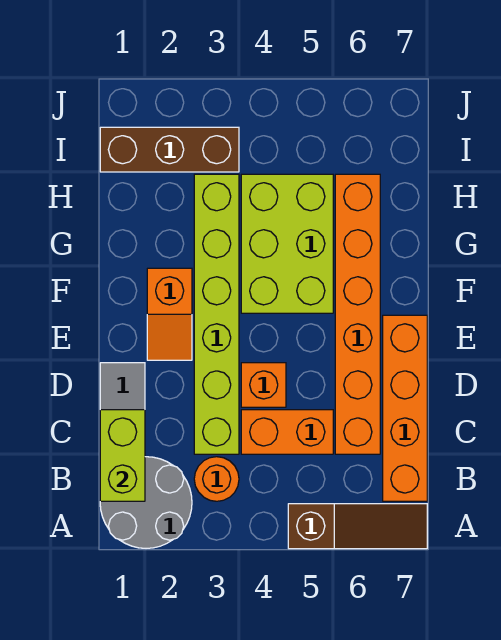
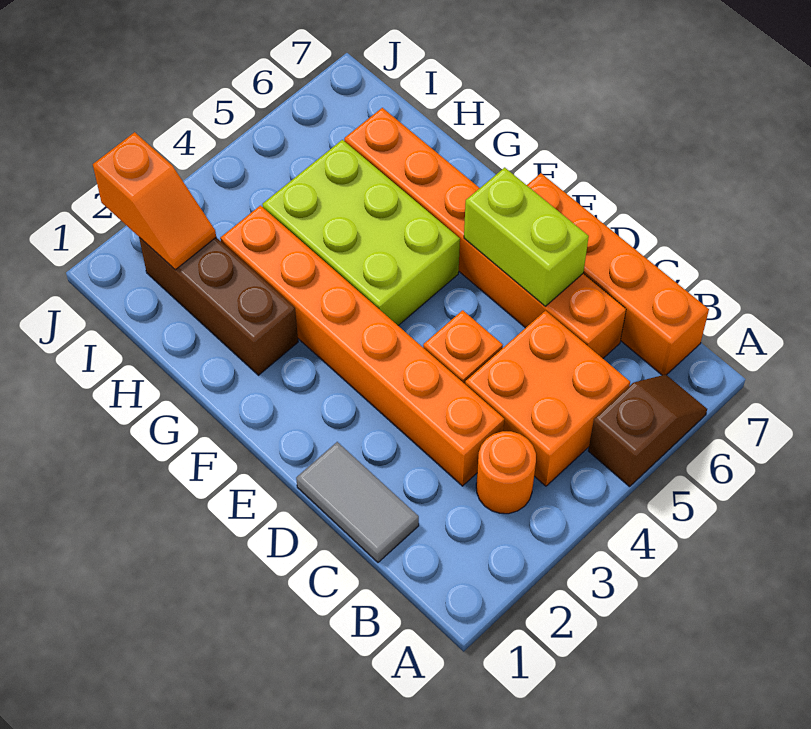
grey round brick A1:B2 level 1 -> none
brown slope A5:A7 level 1 top 5 -> brown slope A5:A6 level 1 top 5
lime brick B1:C1 level 2 -> lime brick D6:E6 level 2
lime brick C3:H3 level 1 -> orange brick C3:H3 level 1
orange brick C4:C5 level 1 -> orange brick B4:C5 level 1
orange slope E2:F2 level 1 top F -> orange slope I2:J2 level 2 top J
brown brick I1:I3 level 1 -> brown brick G2:I2 level 1

